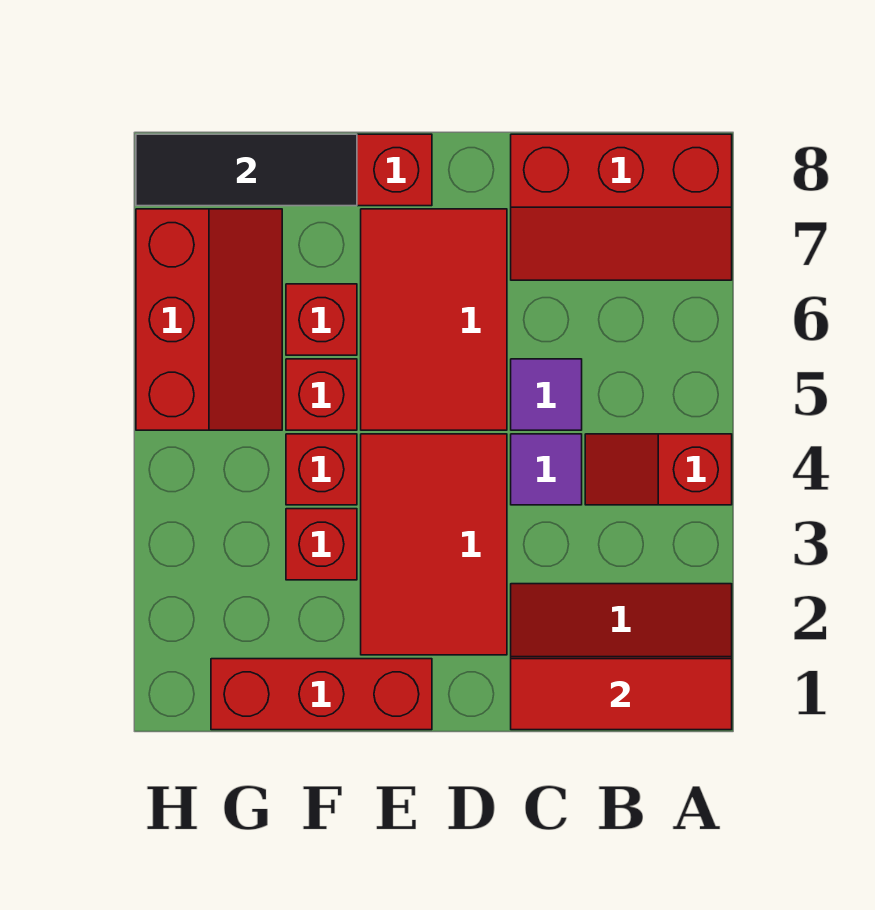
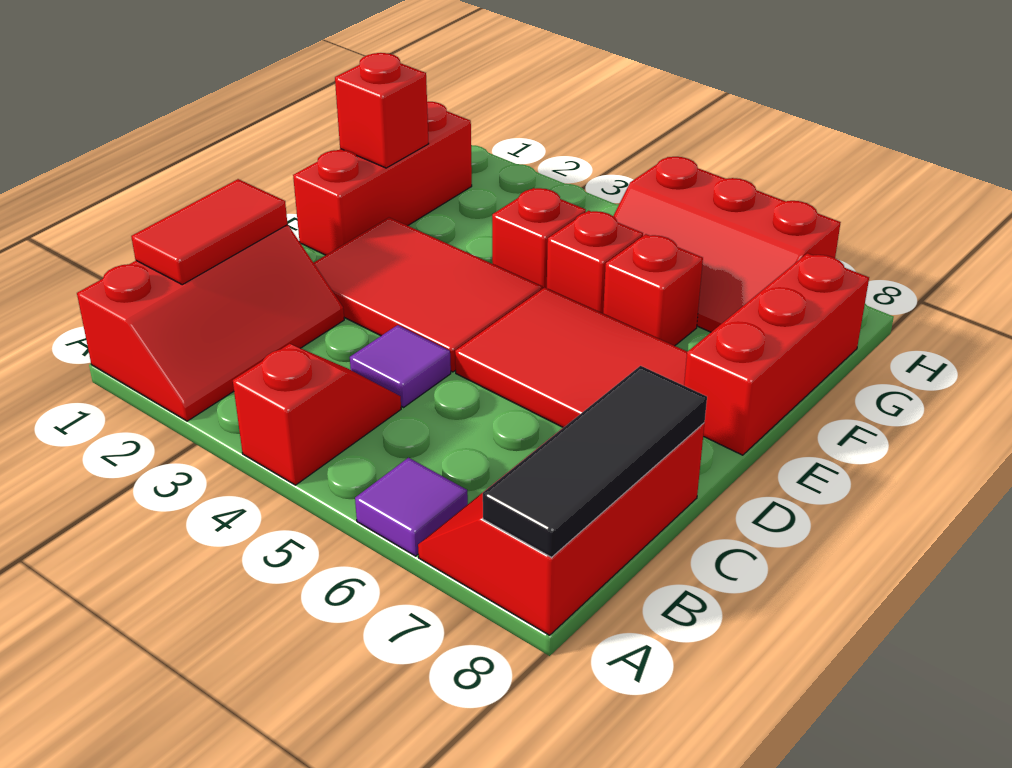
red tile A1:C1 level 2 -> red tile B1:C1 level 2
purple tile C5 level 1 -> purple tile A6 level 1
red brick F3 level 1 -> red brick F1 level 2
black tile F8:H8 level 2 -> black tile A8:C8 level 2

